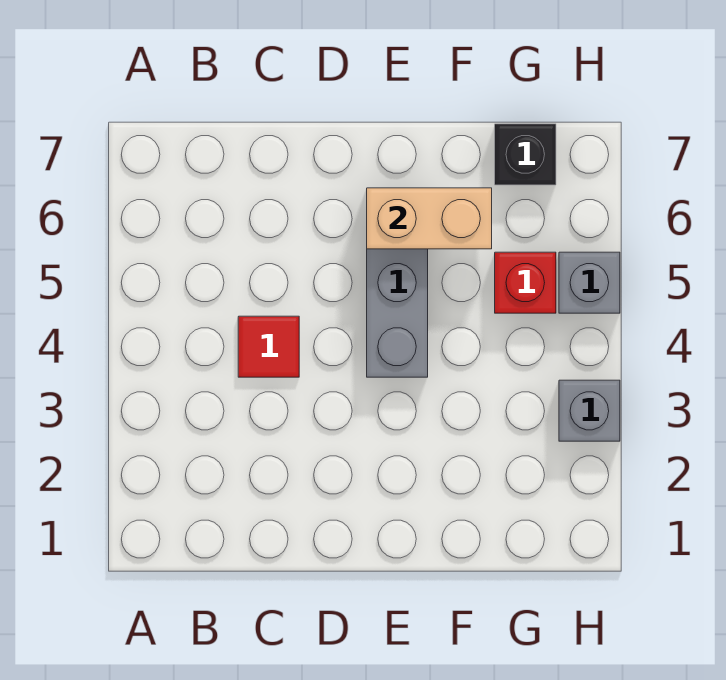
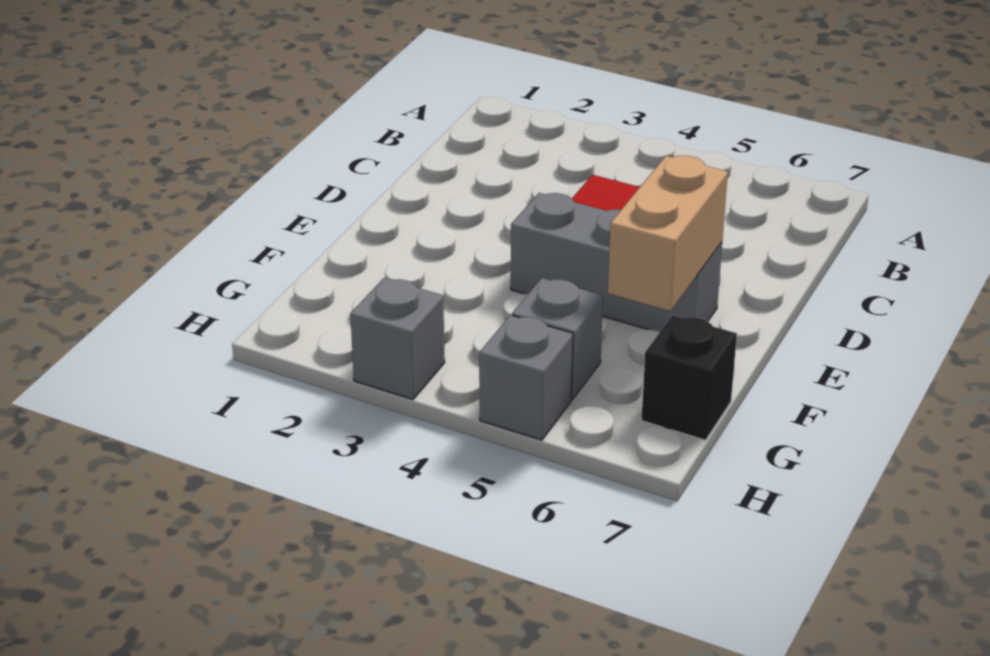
red brick G5 level 1 -> grey brick G5 level 1

